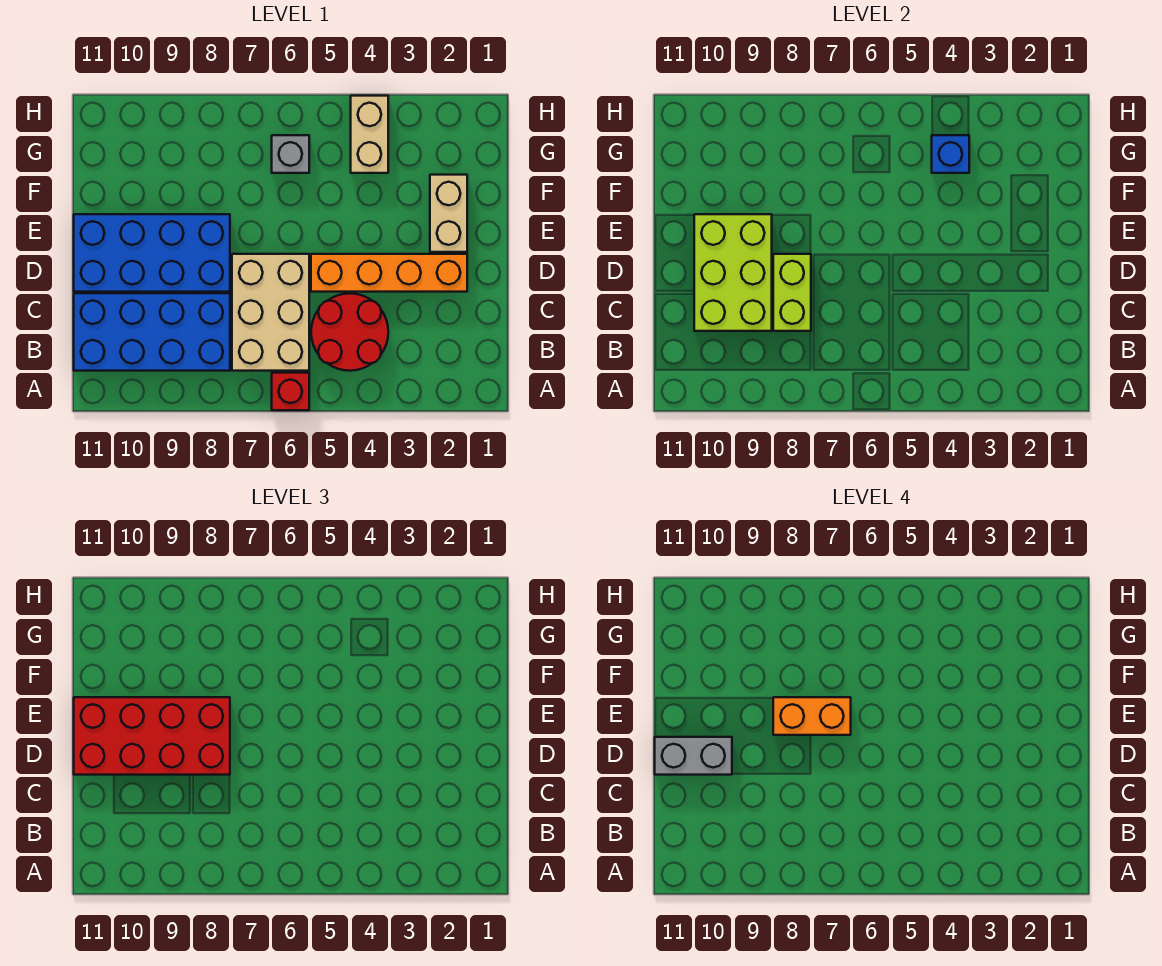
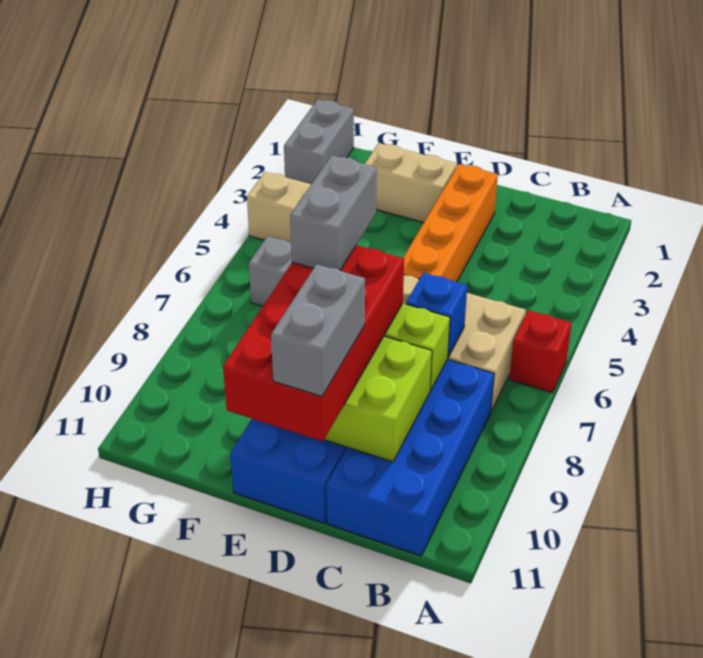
red round brick B4:C5 level 1 -> none
orange brick E7:E8 level 4 -> grey brick E7:E8 level 4
blue brick G4 level 2 -> blue brick C7 level 2
none -> grey brick H1:H2 level 1

